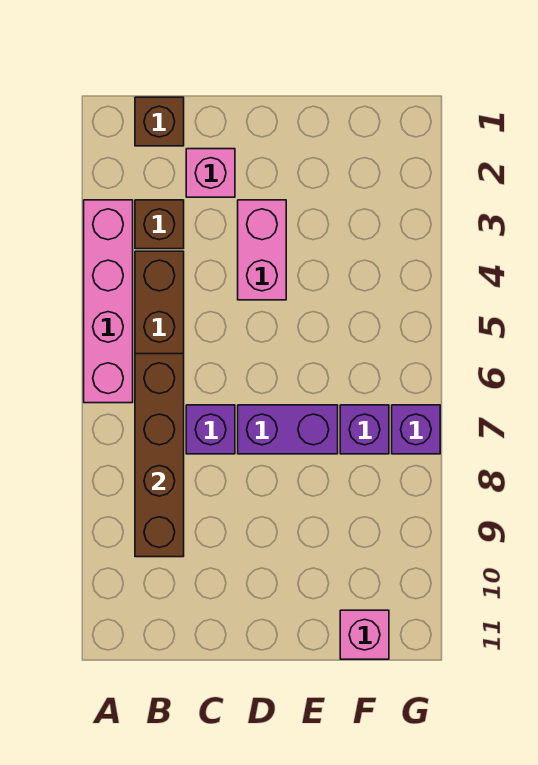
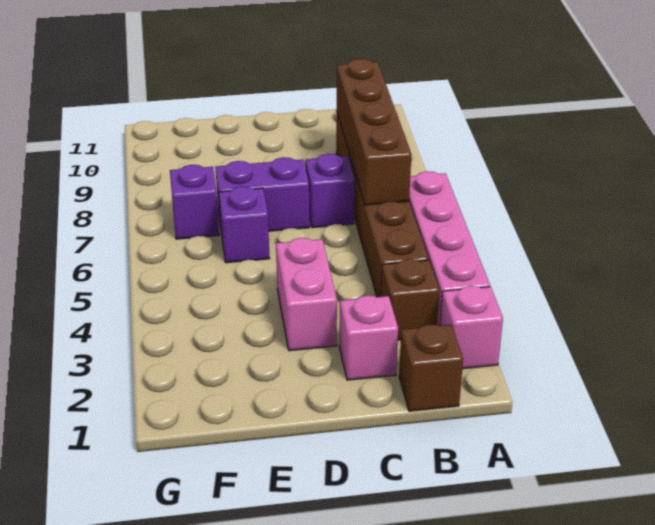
pink brick F11 level 1 -> pink brick A2 level 1
purple brick G7 level 1 -> purple brick E6 level 1

